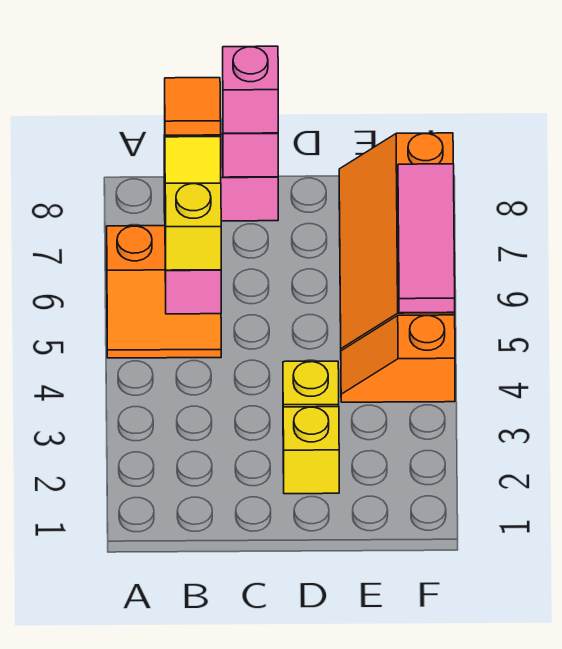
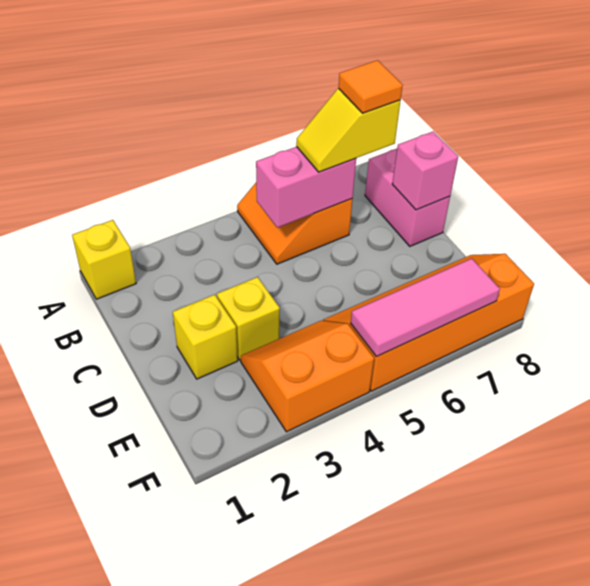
yellow brick B5 level 3 -> yellow brick A1 level 1
pink brick C8 level 3 -> none
orange slope E4:F4 level 1 top F -> orange slope E3:F4 level 1 top F

